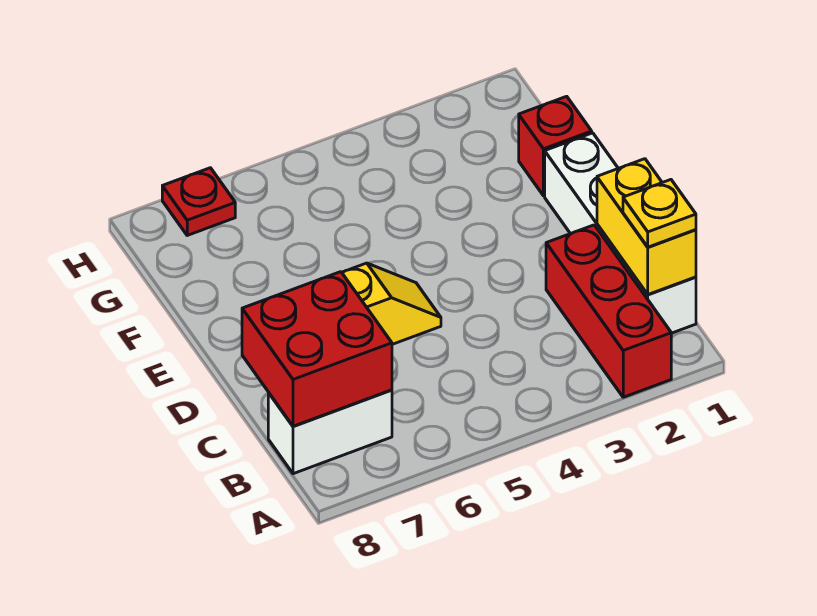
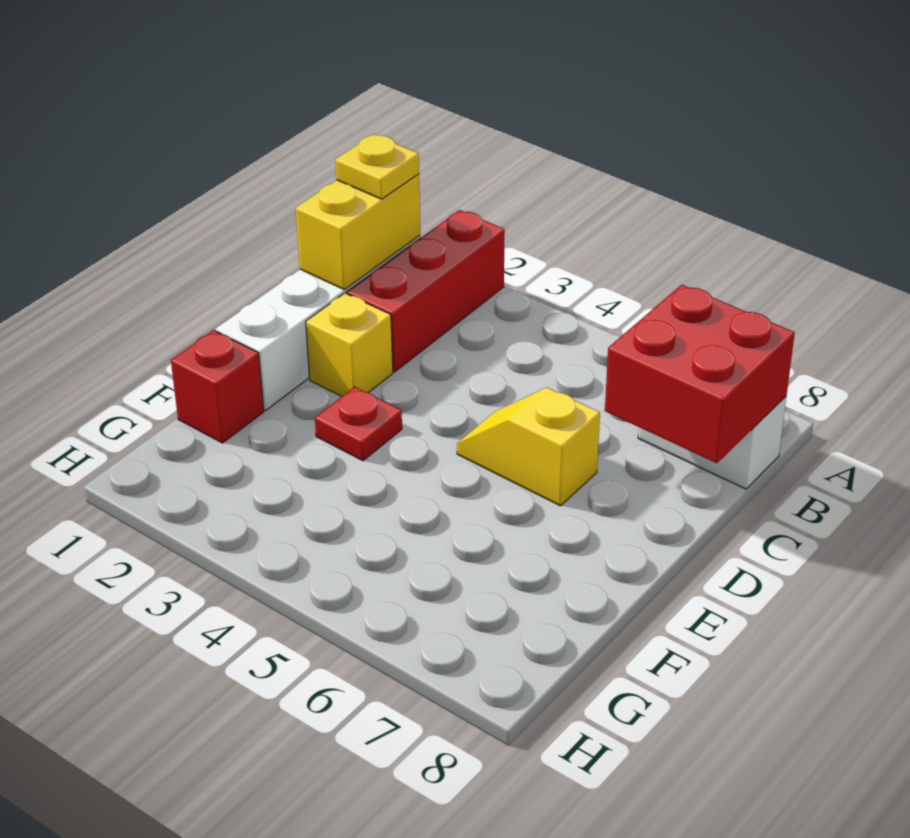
none -> yellow brick D2 level 1
red plate H7 level 1 -> red plate E3 level 1

